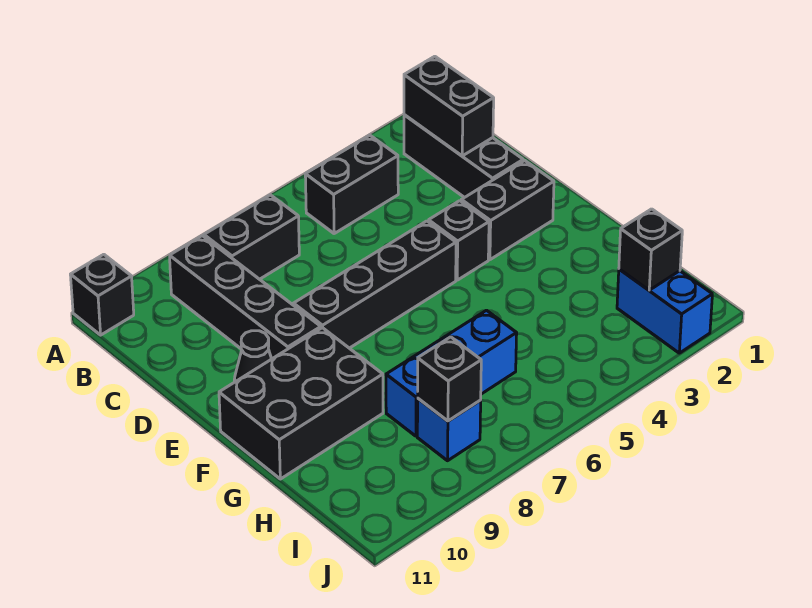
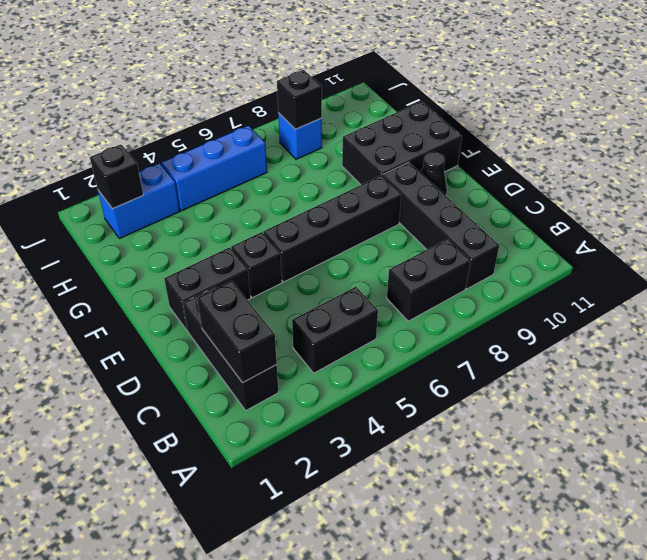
black brick A11 level 1 -> none
blue brick H6:H8 level 1 -> blue brick I4:I6 level 1
blue brick I2:J2 level 1 -> blue brick I2:I3 level 1

